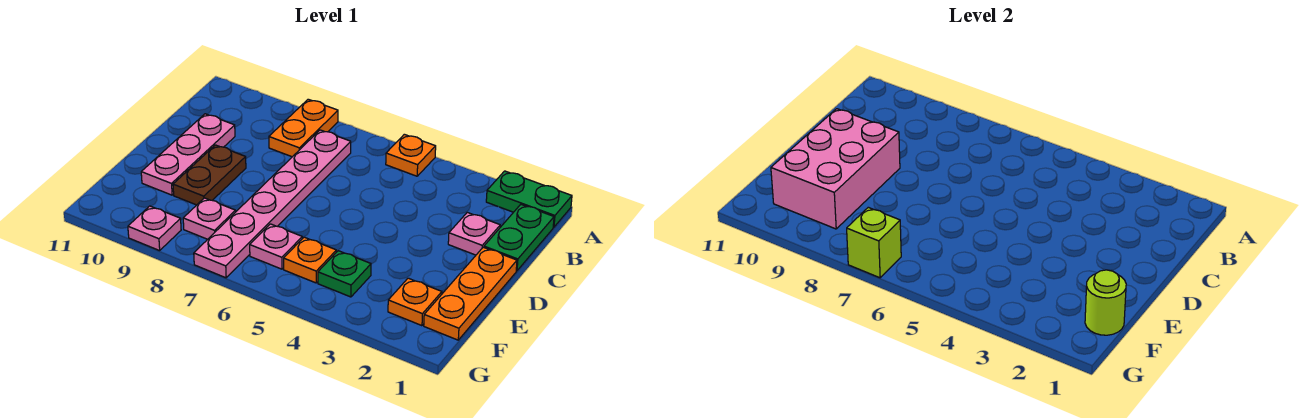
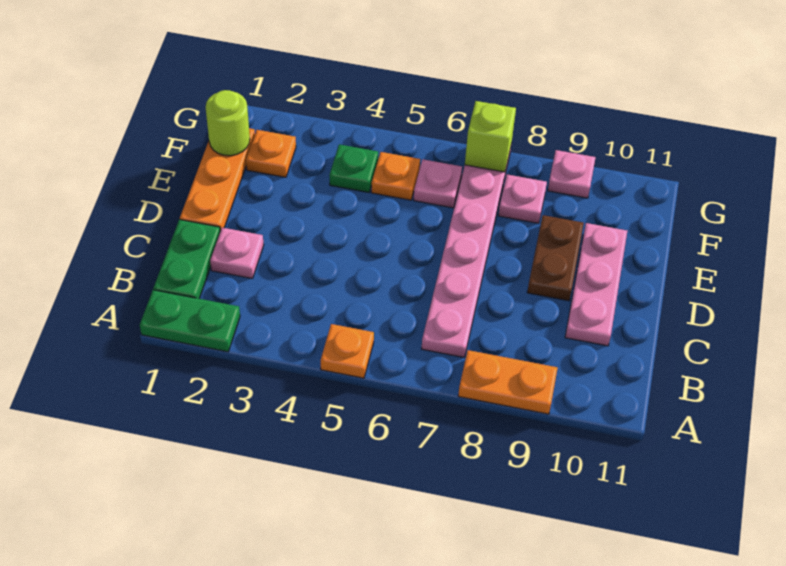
orange plate A8:B8 level 1 -> orange plate A8:A9 level 1
pink brick D9:F10 level 2 -> none

